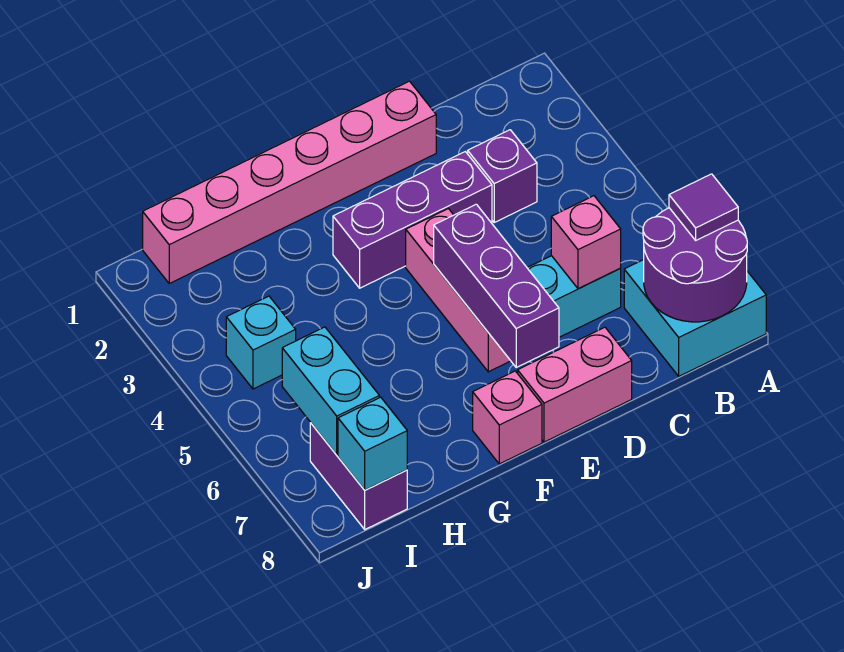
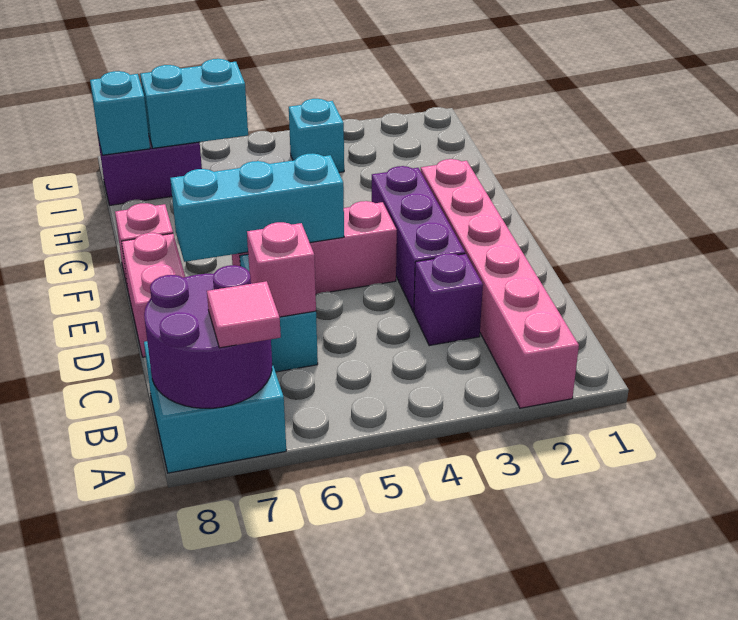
purple tile A7 level 3 -> pink tile A7 level 3
pink brick D1:I1 level 1 -> pink brick A2:F2 level 1
purple brick E5:E7 level 2 -> cyan brick E5:E7 level 2

